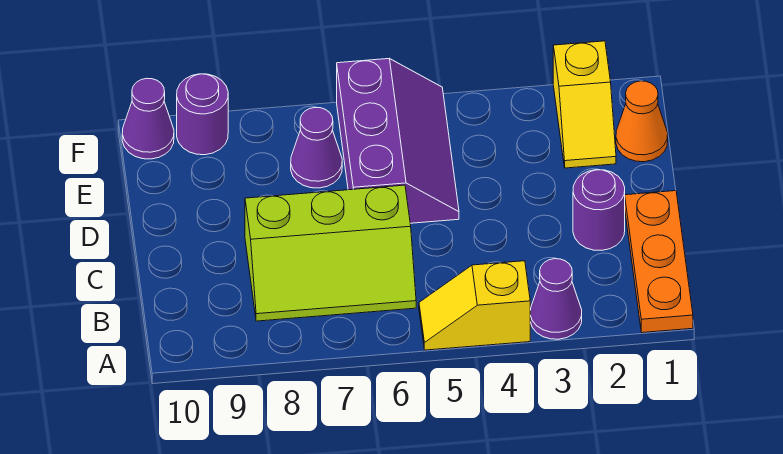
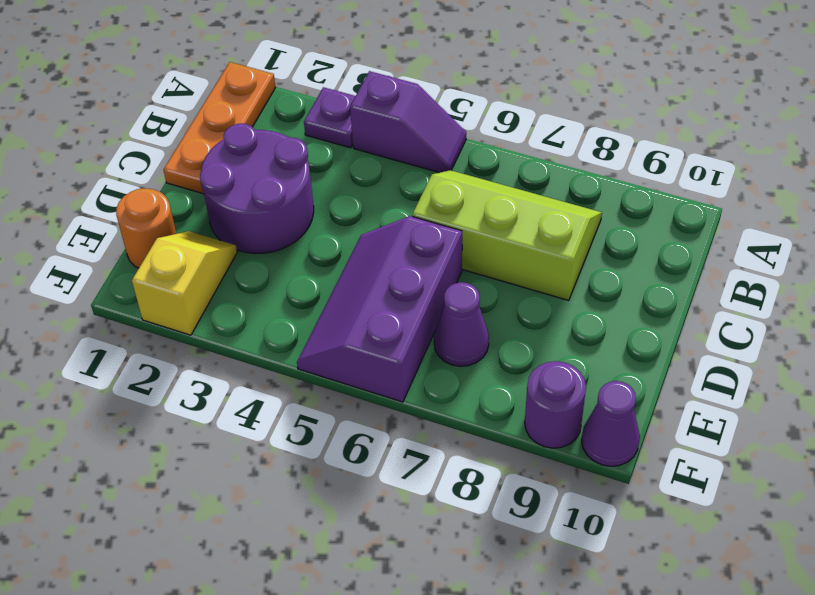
purple cone A3 level 1 -> purple plate A3 level 1
yellow slope A4:A5 level 1 top 4 -> purple slope A4:A5 level 1 top 4
purple round brick C2 level 1 -> purple round brick C2:D3 level 1
orange cone E1 level 1 -> orange round brick E1 level 1

